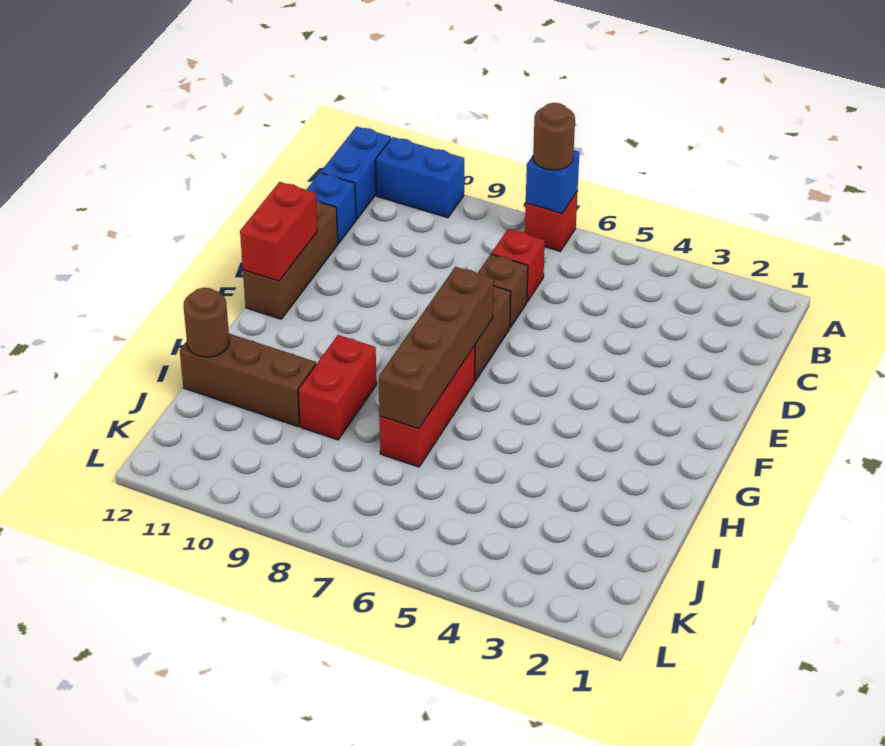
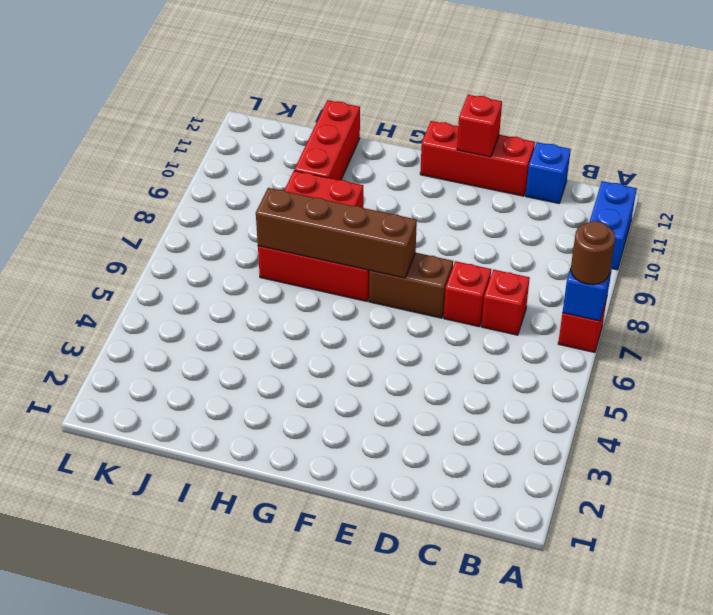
blue brick A12:B12 level 1 -> none
brown brick D7 level 1 -> red brick D7 level 1
brown brick D12:F12 level 1 -> red brick D12:F12 level 1
red brick E12:F12 level 2 -> red brick E12 level 2
brown brick I10:I12 level 1 -> red brick I10:I12 level 1
brown round brick I12 level 2 -> none

